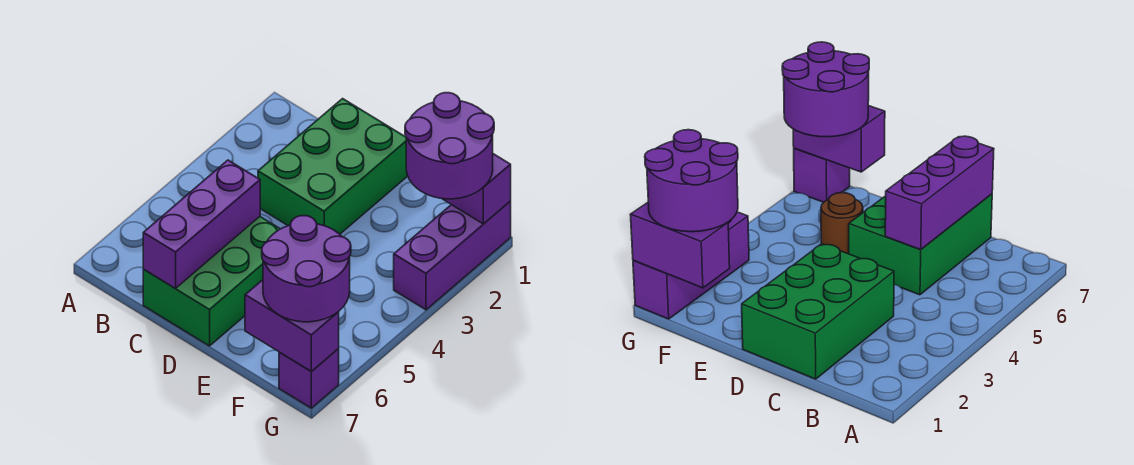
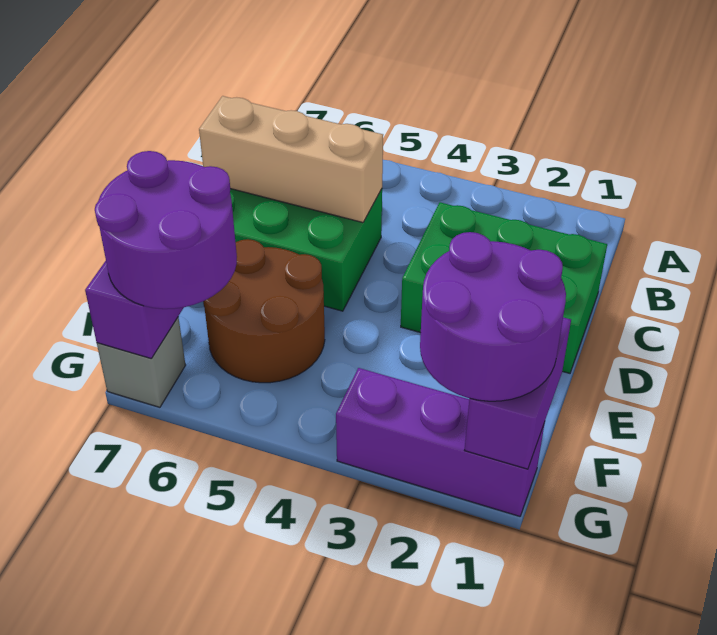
purple brick C5:C7 level 2 -> tan brick C5:C7 level 2
brown round brick E5 level 1 -> brown round brick E5:F6 level 1
purple brick G7 level 1 -> grey brick G7 level 1

